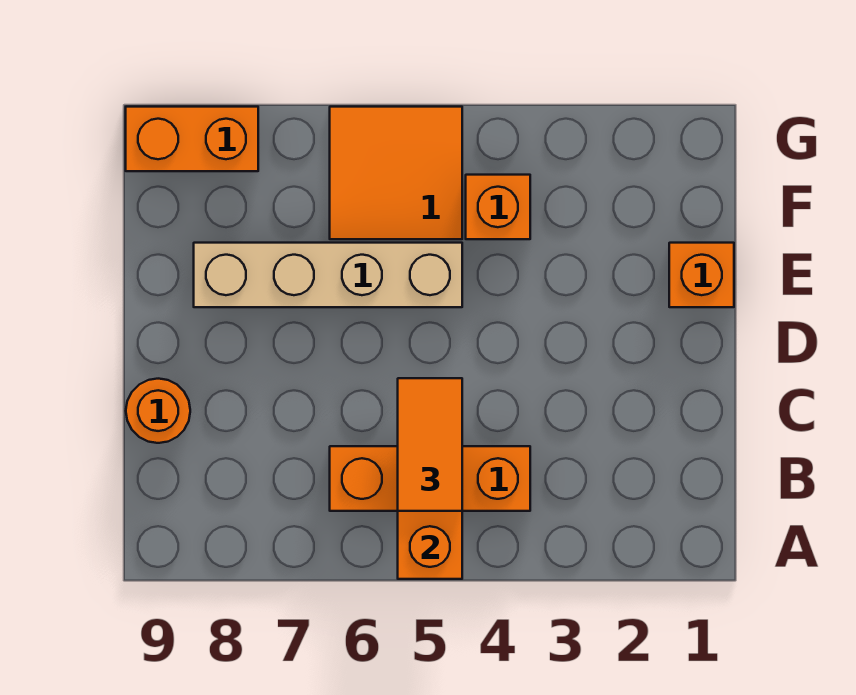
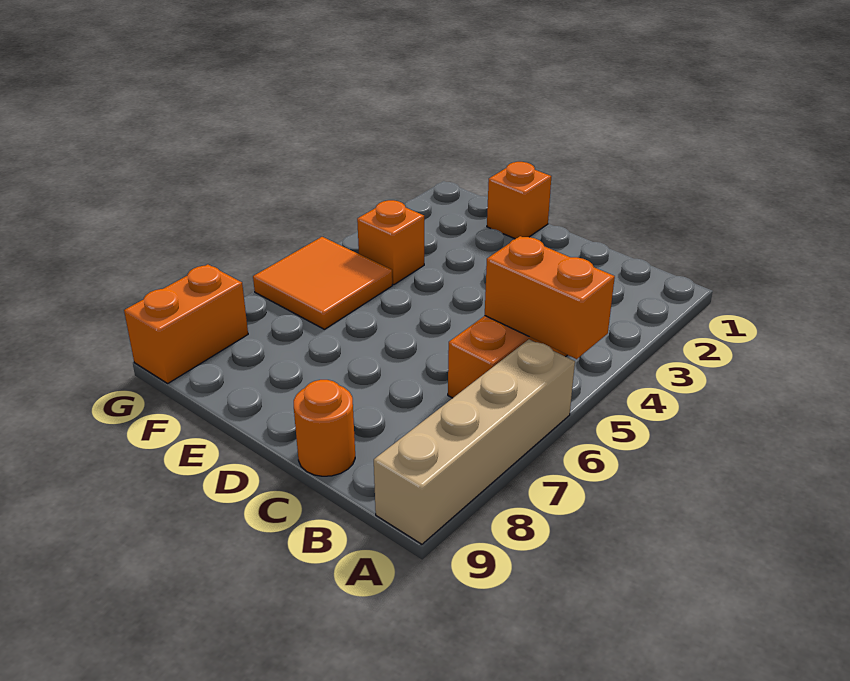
orange tile B5:C5 level 3 -> none
tan brick E5:E8 level 1 -> tan brick A6:A9 level 1

